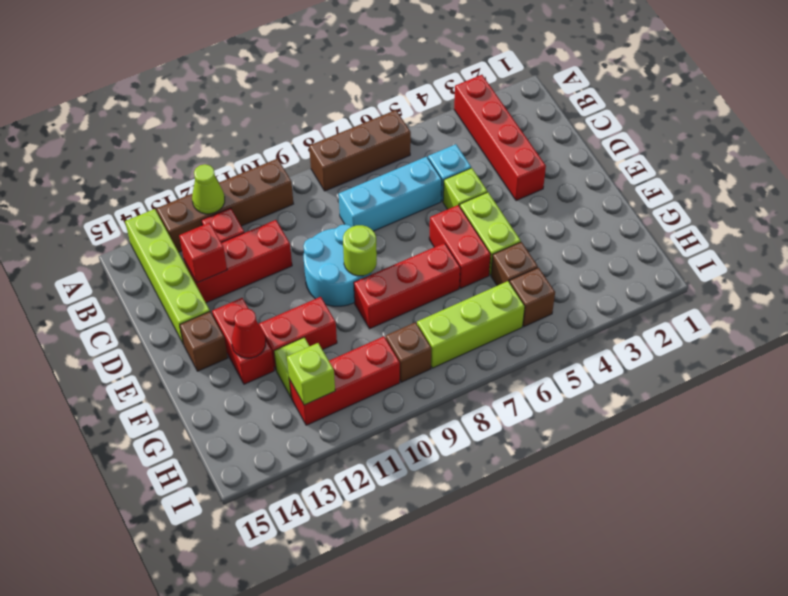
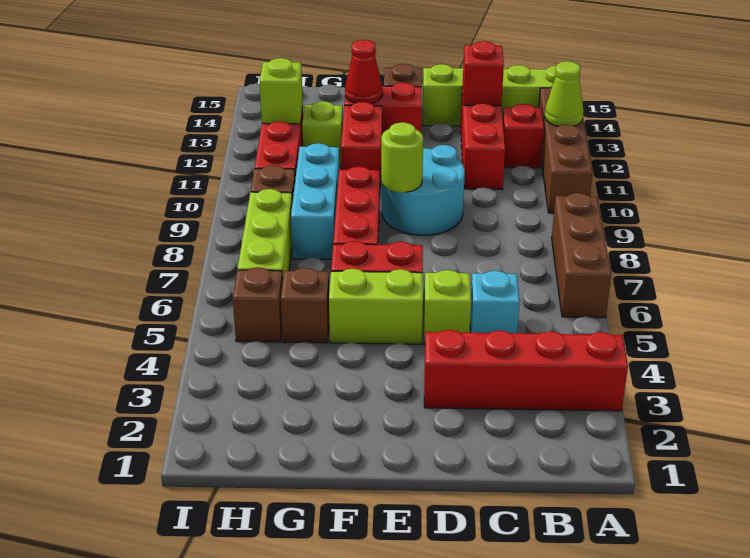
cyan brick C6:C8 level 1 -> cyan brick G8:G10 level 1

